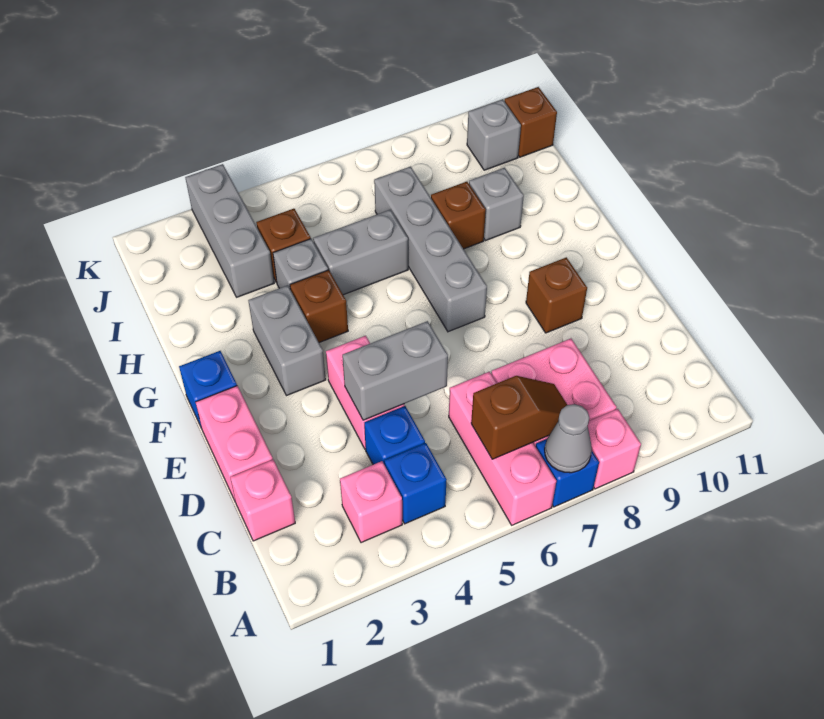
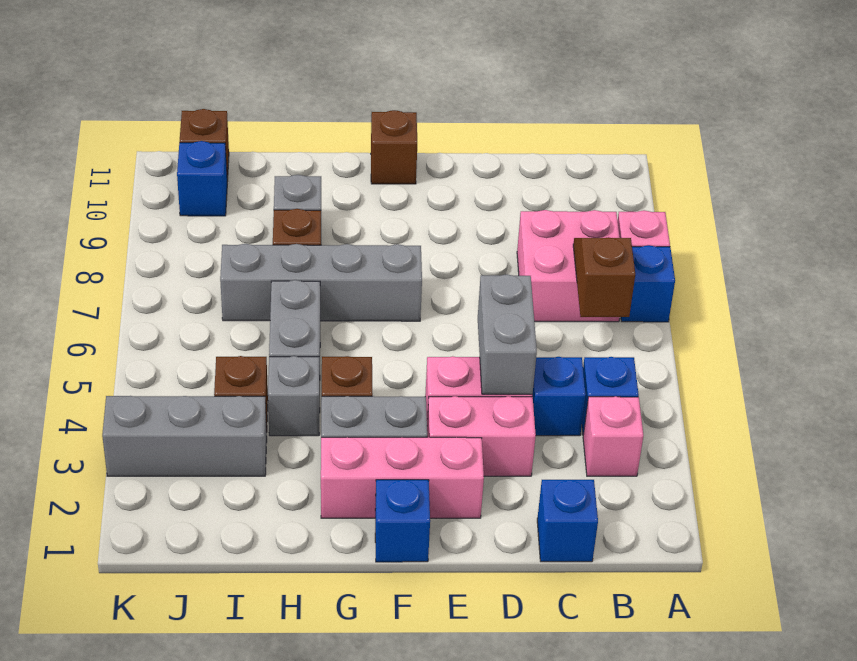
pink brick A6:C6 level 1 -> pink brick E2:G2 level 1
grey cone A7 level 2 -> none
pink brick C1 level 1 -> blue brick C1 level 1
pink brick D1:E1 level 1 -> pink brick D3:E3 level 1
brown brick E9 level 1 -> brown brick F11 level 1
grey brick J10 level 1 -> blue brick J10 level 1

